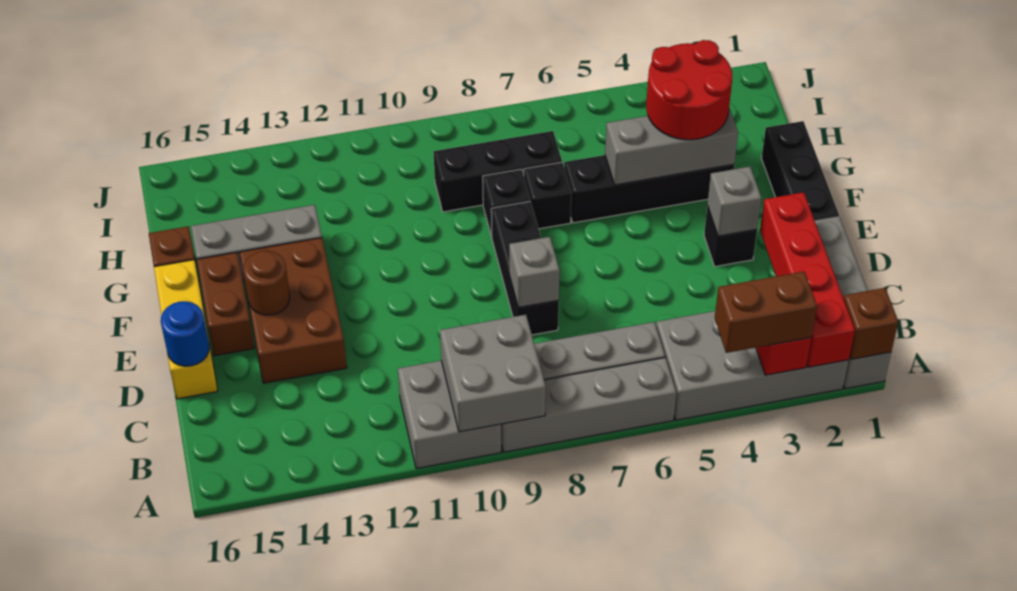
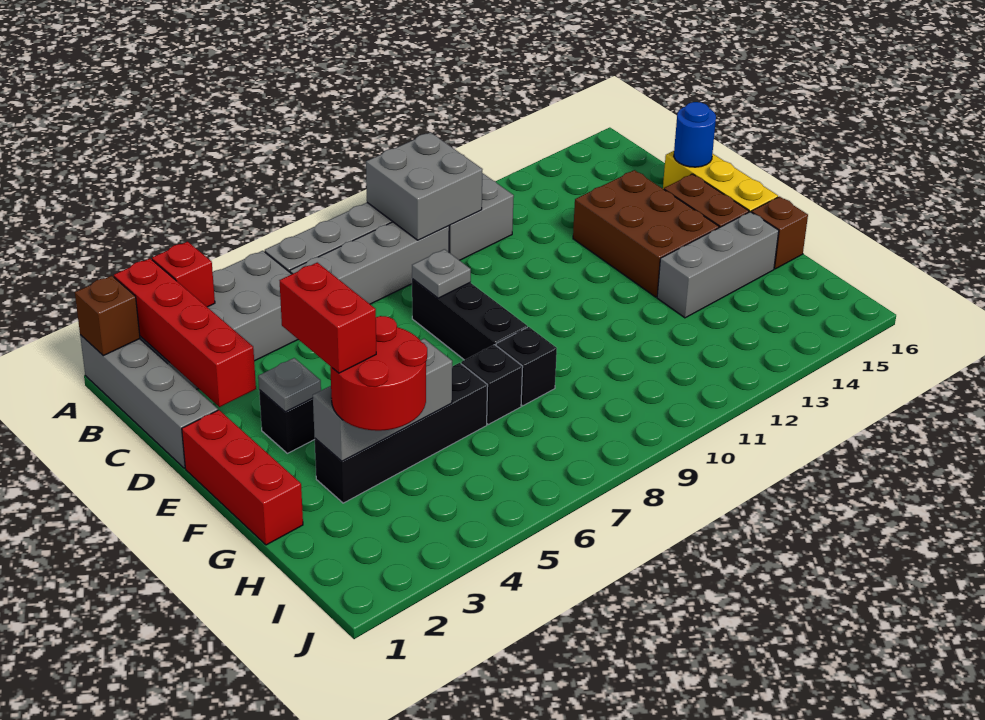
brown brick A3:A4 level 3 -> none
grey brick D8 level 2 -> grey plate D8 level 2
black brick E1:G1 level 1 -> red brick E1:G1 level 1
grey brick E3 level 2 -> grey plate E3 level 2
brown round brick E14 level 2 -> none
none -> red brick F3:G3 level 4
black brick H7:H9 level 1 -> none

